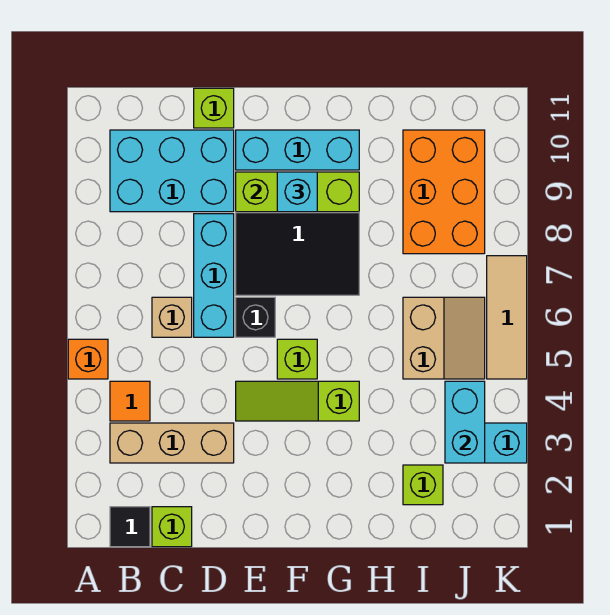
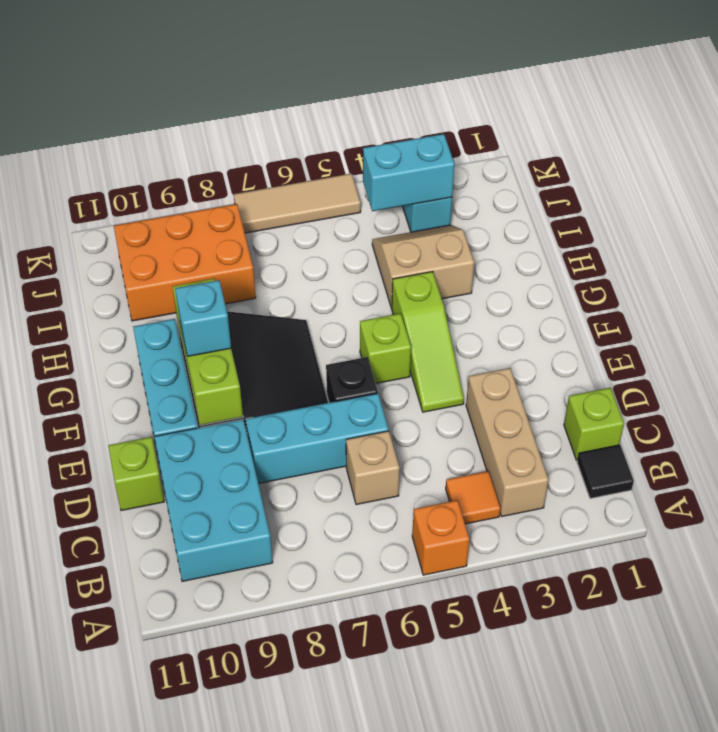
lime brick I2 level 1 -> none
tan slope I5:J6 level 1 top I -> tan slope H3:I4 level 1 top H

